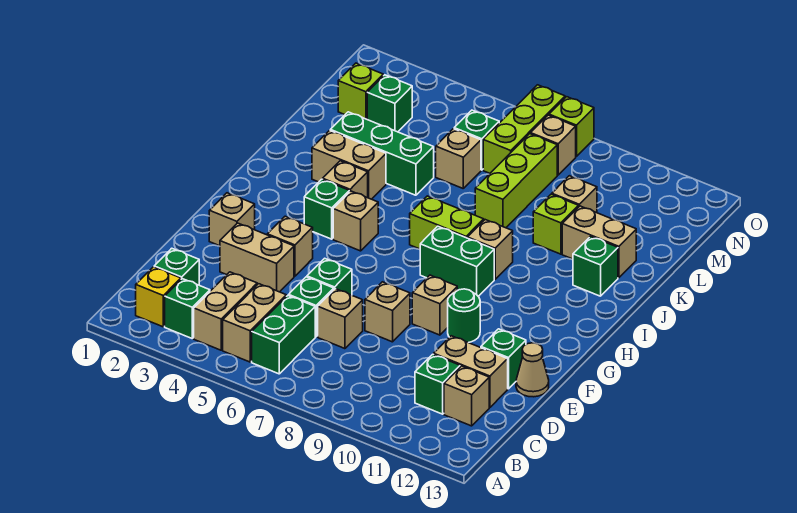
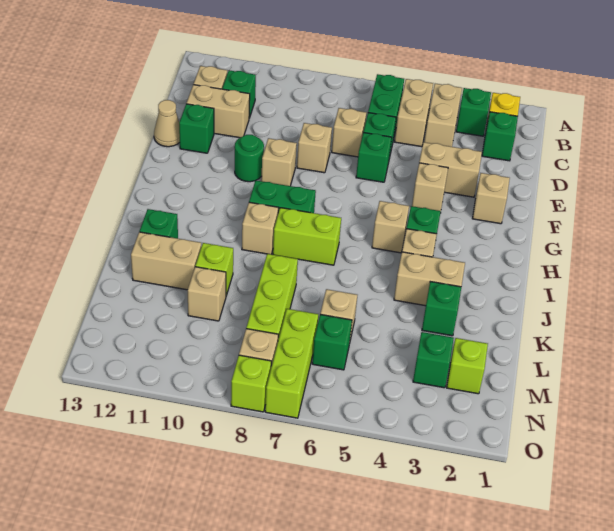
green brick K3:K5 level 1 -> green brick K3 level 1

